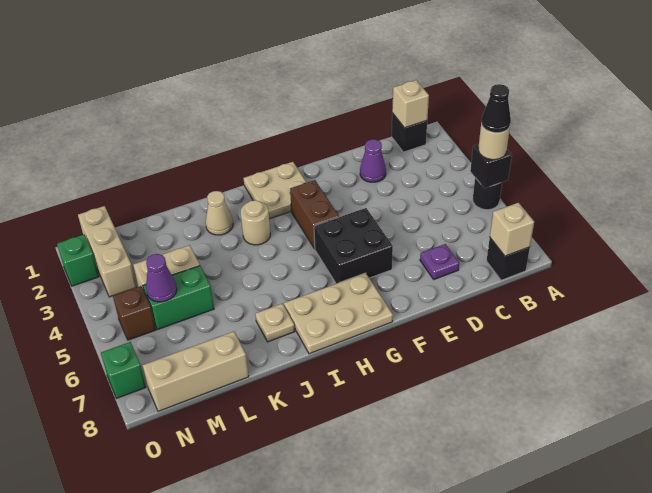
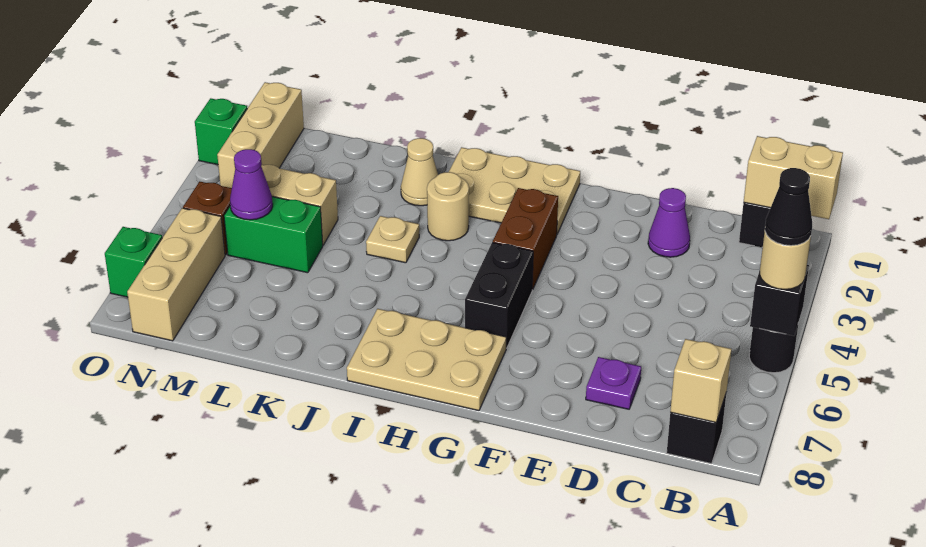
tan brick B1 level 2 -> tan brick A1:B1 level 2
black brick F5:G6 level 1 -> black brick G5:G6 level 1
tan plate G1:H2 level 1 -> tan plate G1:I2 level 1
tan plate J7 level 1 -> tan plate J4 level 1
tan brick L8:N8 level 1 -> tan brick N6:N8 level 1

